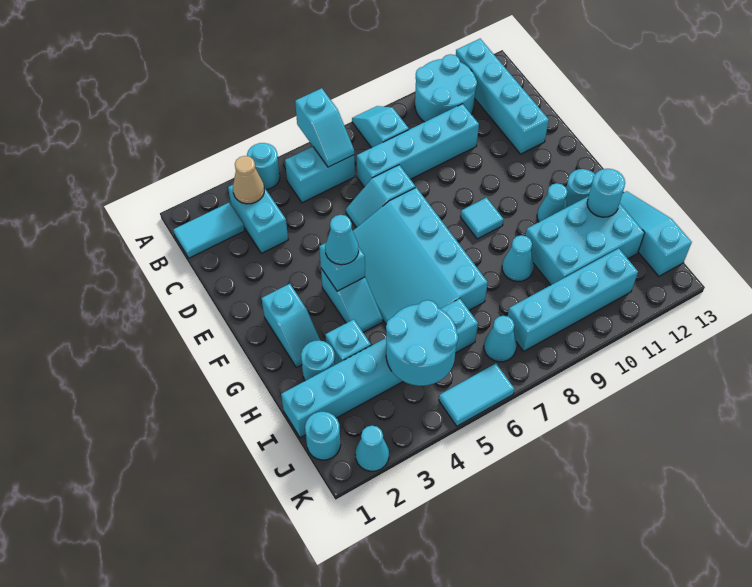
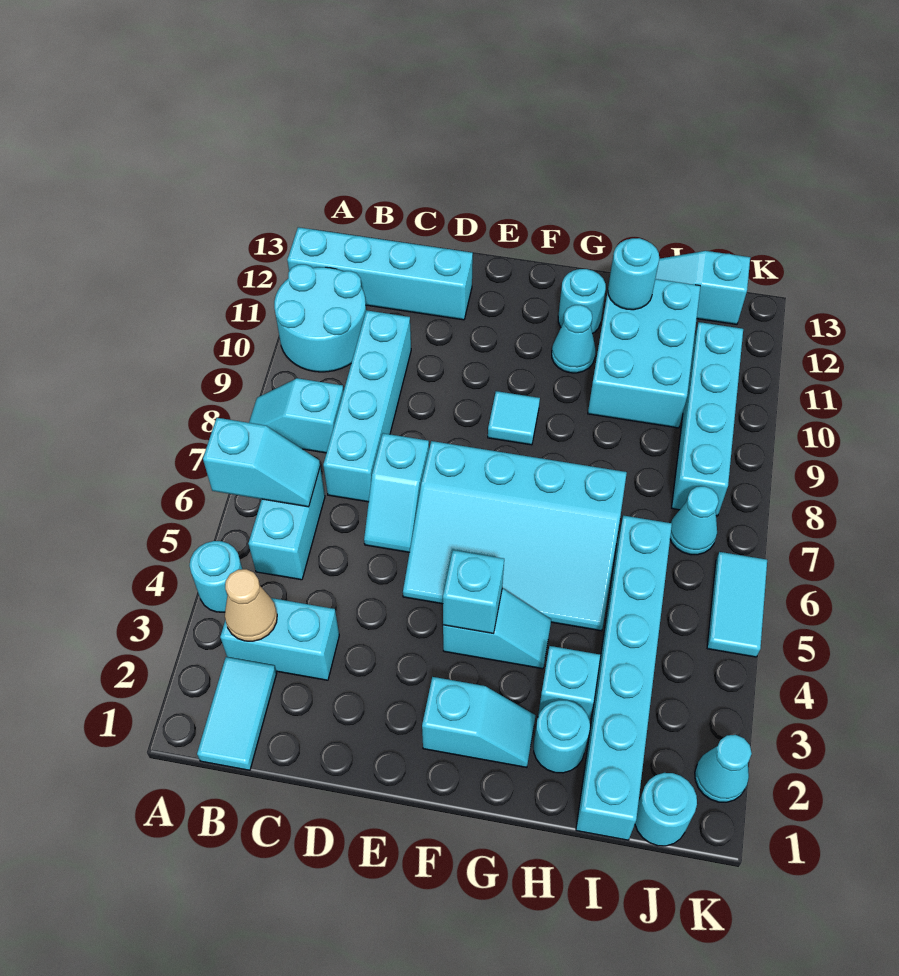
cyan cone F4 level 3 -> none
cyan cone H9 level 1 -> none
cyan round brick I4:J5 level 2 -> none

